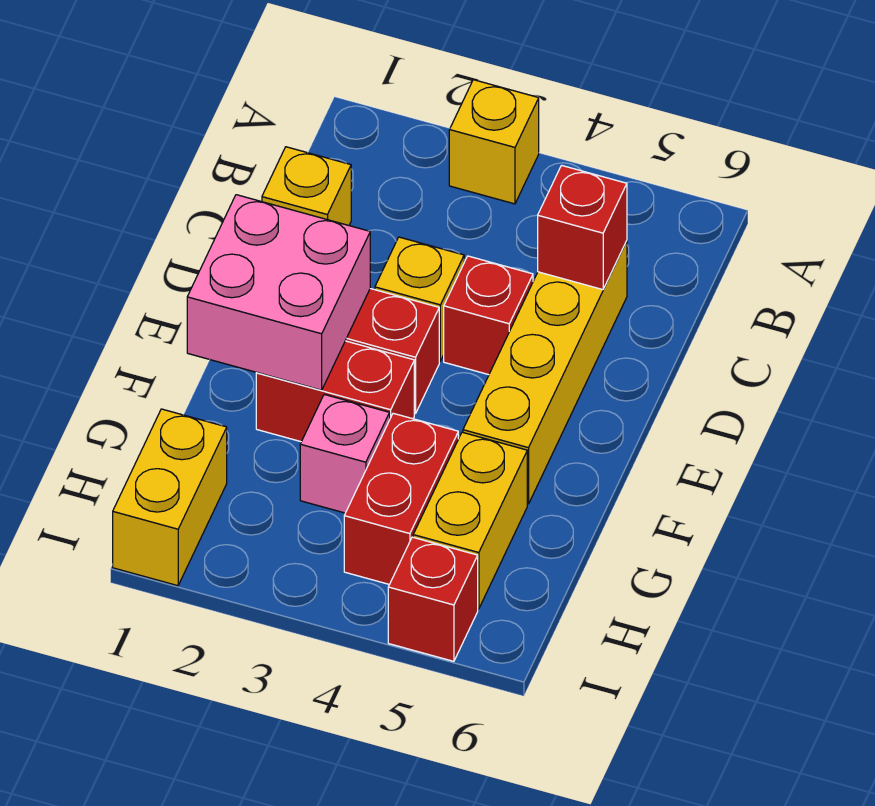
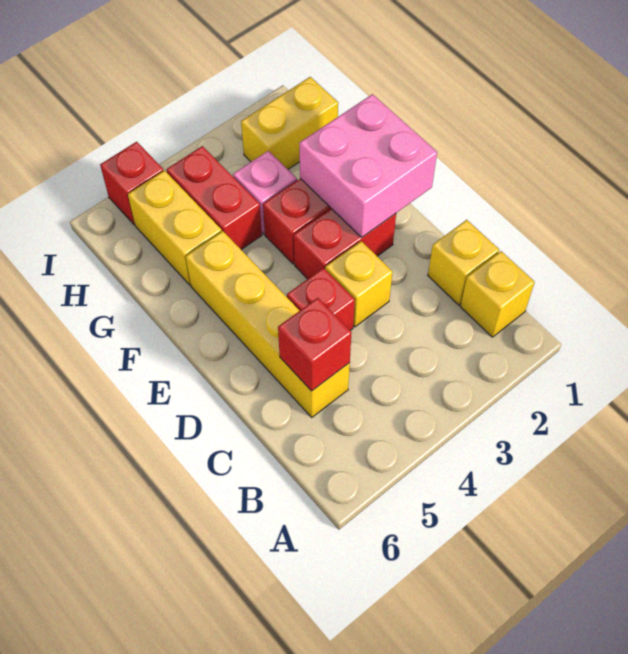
yellow brick A3 level 1 -> yellow brick B1 level 1
yellow brick H1:I1 level 1 -> yellow brick H1:H2 level 1

